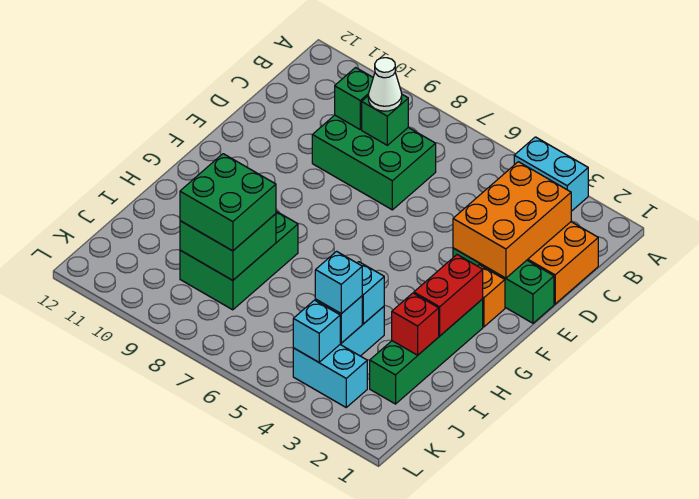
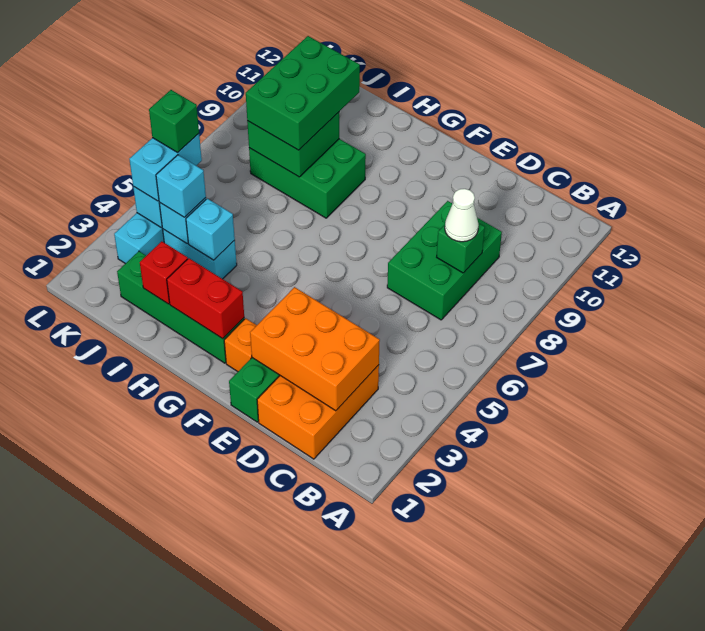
cyan brick A3:A4 level 1 -> cyan brick K4:K5 level 3
green brick C9 level 2 -> green brick K5 level 4
green brick I8:J9 level 3 -> green brick I8:J10 level 3

